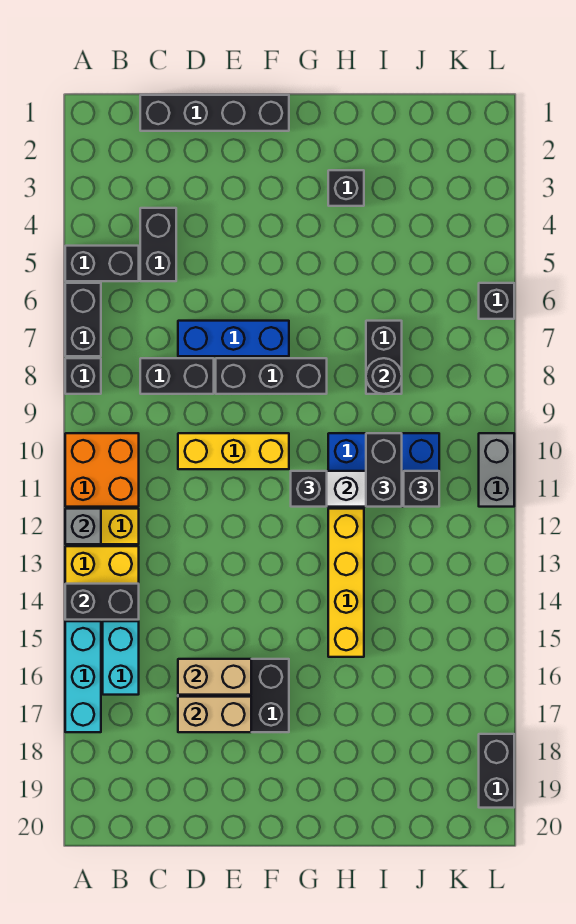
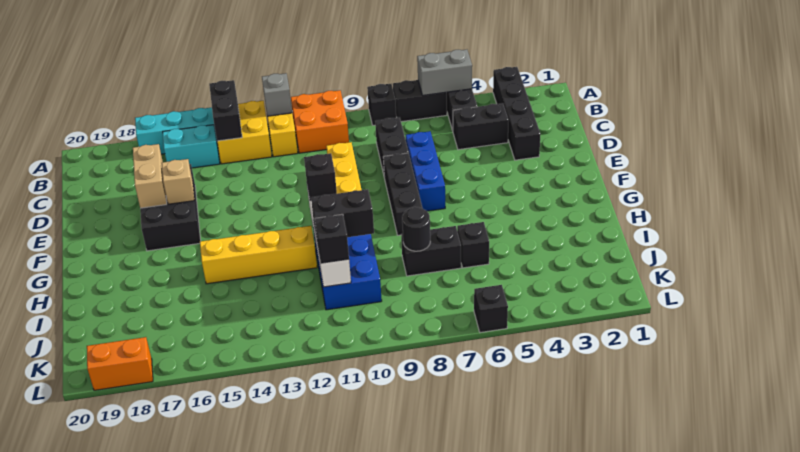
black brick C1:F1 level 1 -> black brick A3:D3 level 1
tan brick D16:E16 level 2 -> tan brick E16 level 2
black brick H3 level 1 -> black brick I6 level 1
grey brick L10:L11 level 1 -> grey brick A5:A6 level 2
black brick L18:L19 level 1 -> orange brick L18:L19 level 1

